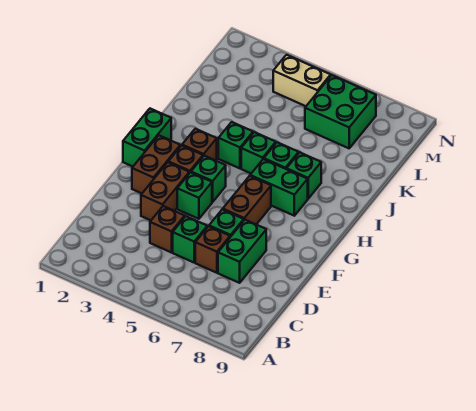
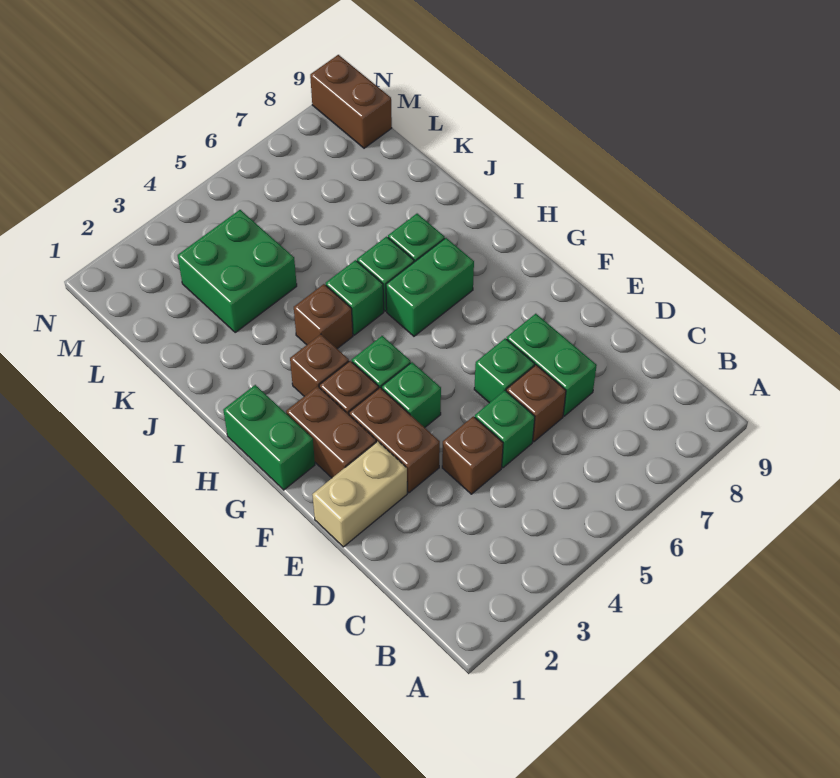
brown brick F6:G6 level 1 -> brown brick M9:N9 level 1
green brick I4 level 1 -> brown brick I4 level 1
green brick L6:M7 level 1 -> green brick K3:L4 level 1
tan brick M4:M5 level 1 -> tan brick E1:E2 level 1

